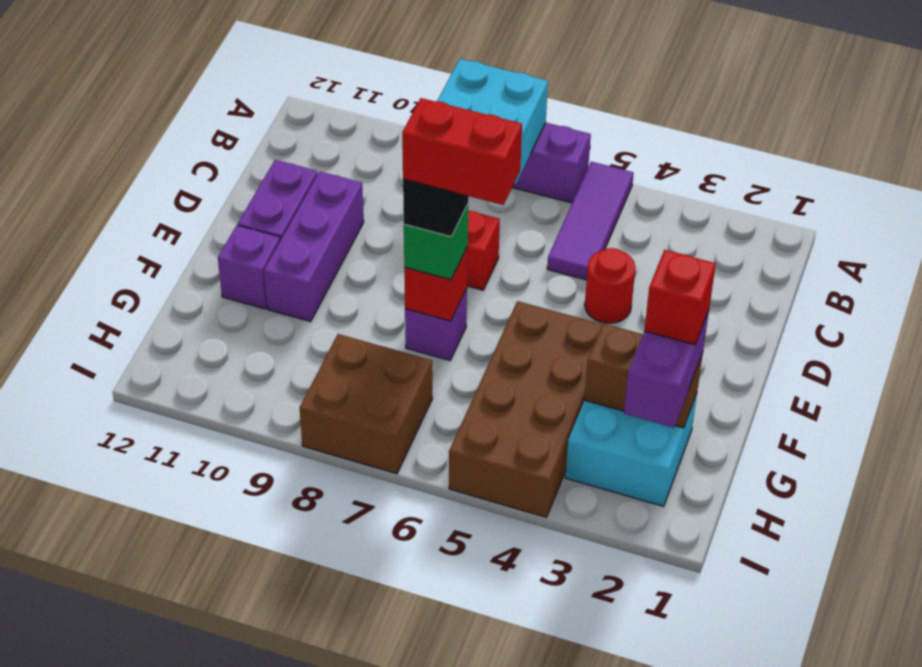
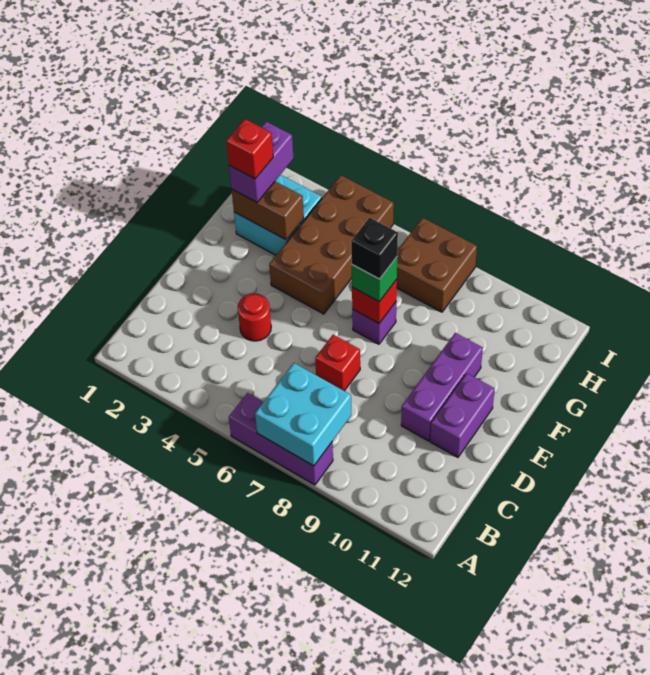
purple tile A5:C5 level 1 -> none
red brick F6:F7 level 5 -> none
purple brick F11 level 1 -> none

